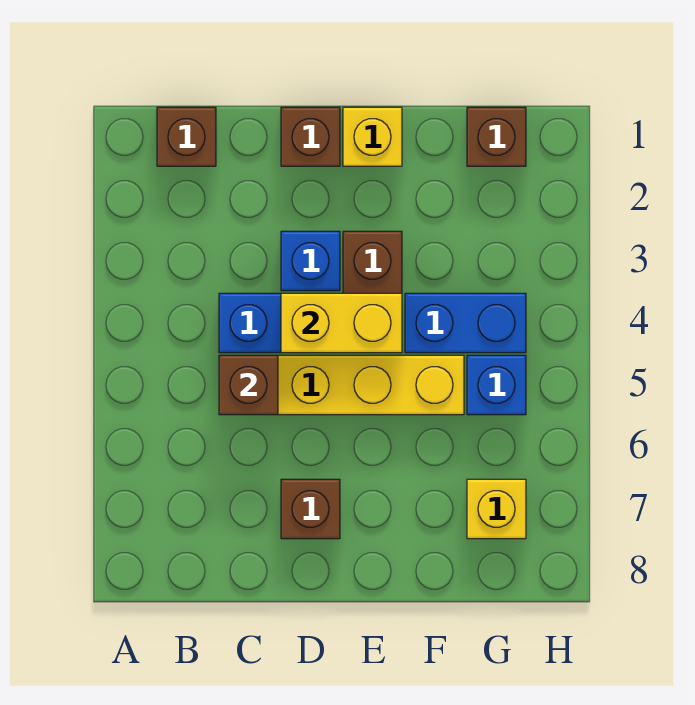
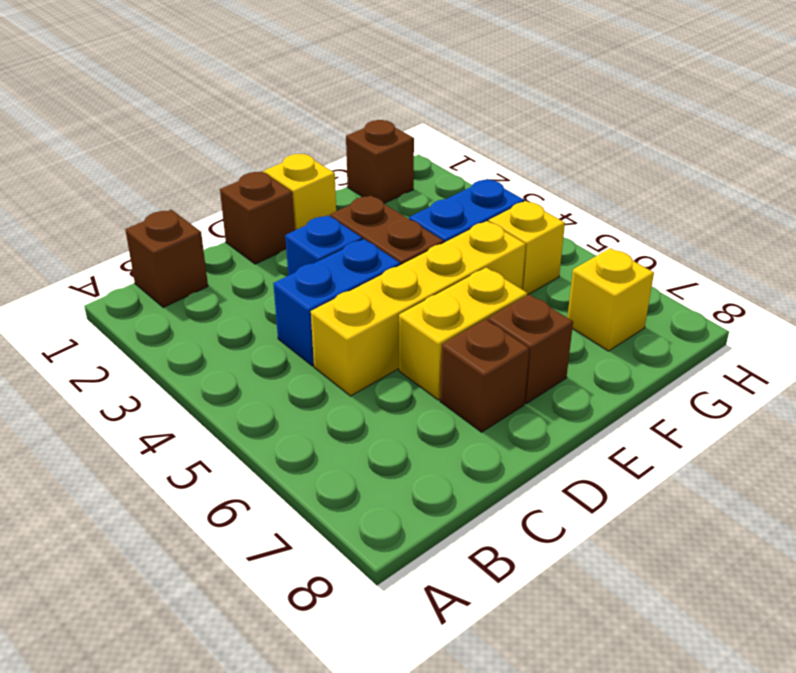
brown brick C5 level 2 -> brown brick E7 level 1
yellow brick D4:E4 level 2 -> yellow brick D6:E6 level 1
blue brick G5 level 1 -> yellow brick G5 level 1

